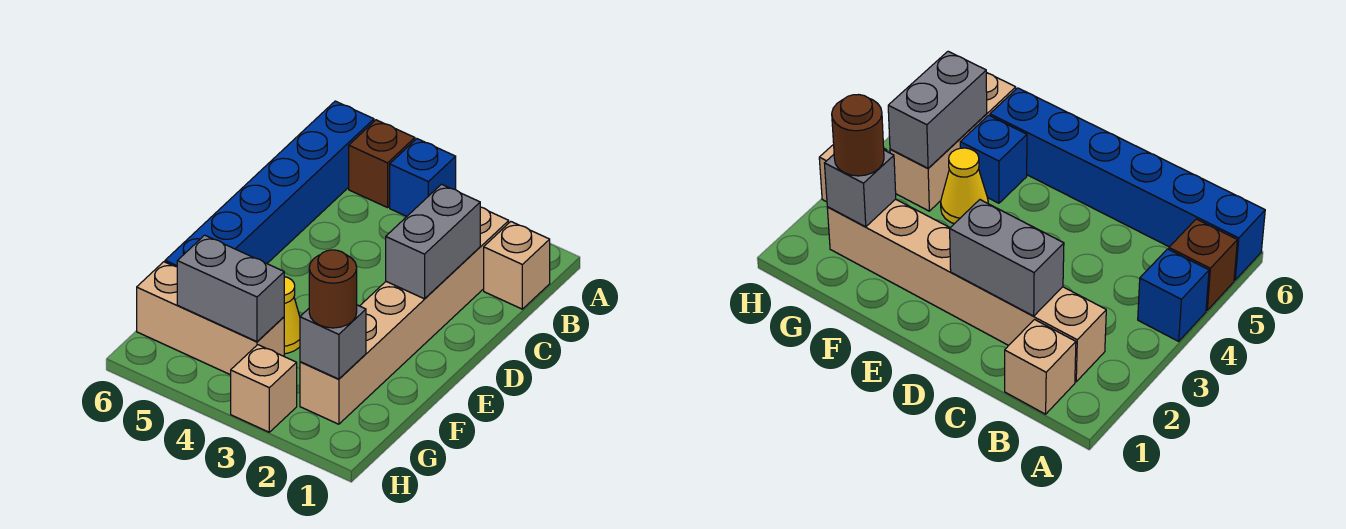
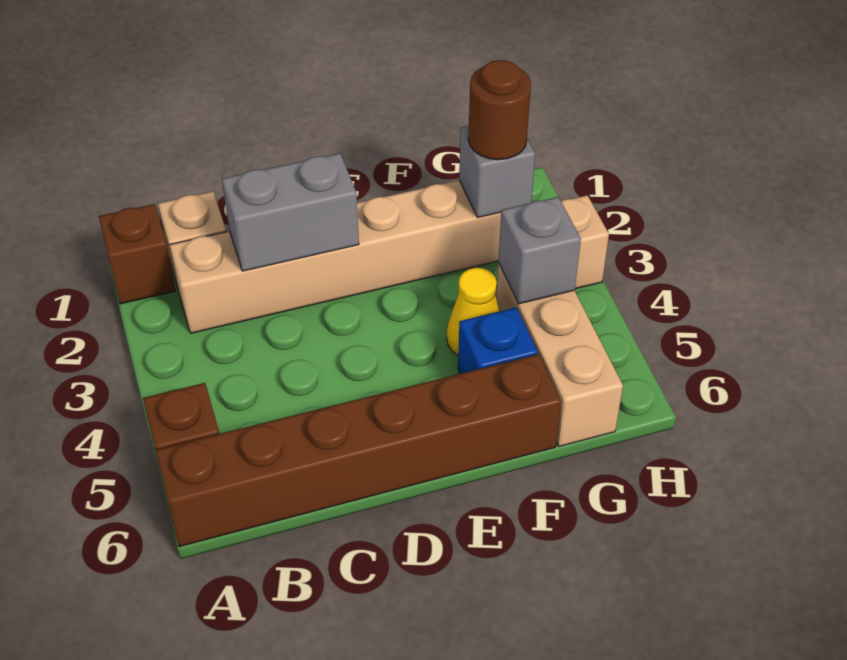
none -> brown brick A1 level 1
blue brick A4 level 1 -> none
blue brick A6:F6 level 1 -> brown brick A6:F6 level 1
grey brick G4:G5 level 2 -> grey brick G4 level 2

